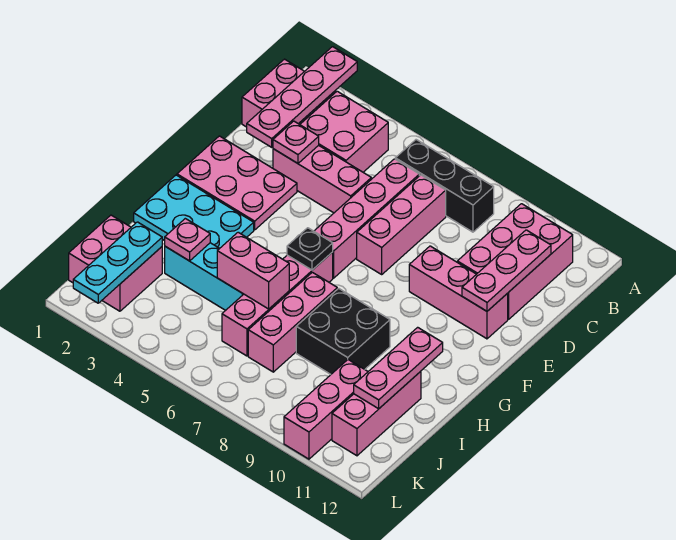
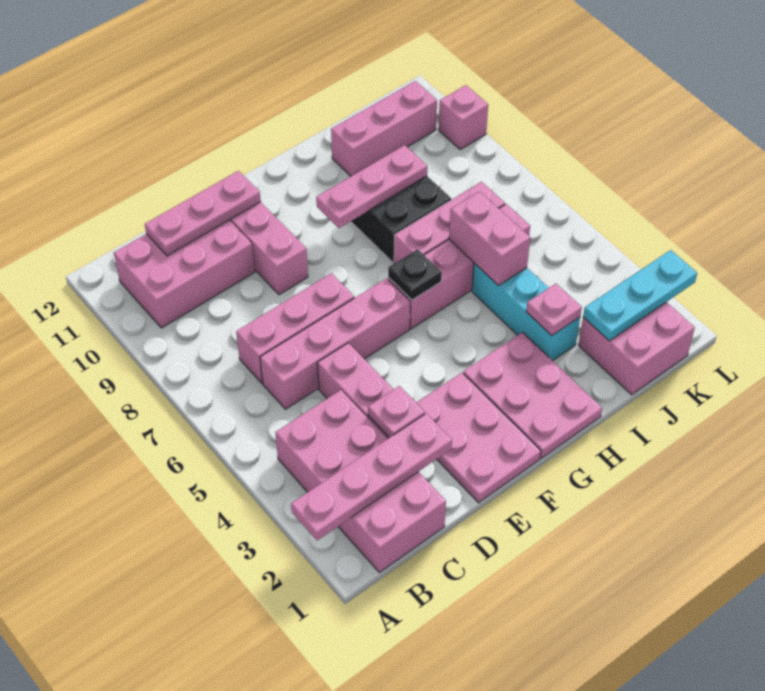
black brick B6:B8 level 1 -> none
cyan plate G1:H3 level 1 -> pink plate G1:H3 level 1
pink plate H11:J11 level 2 -> pink plate G9:I9 level 2
pink brick J10:L10 level 1 -> pink brick L10 level 1

